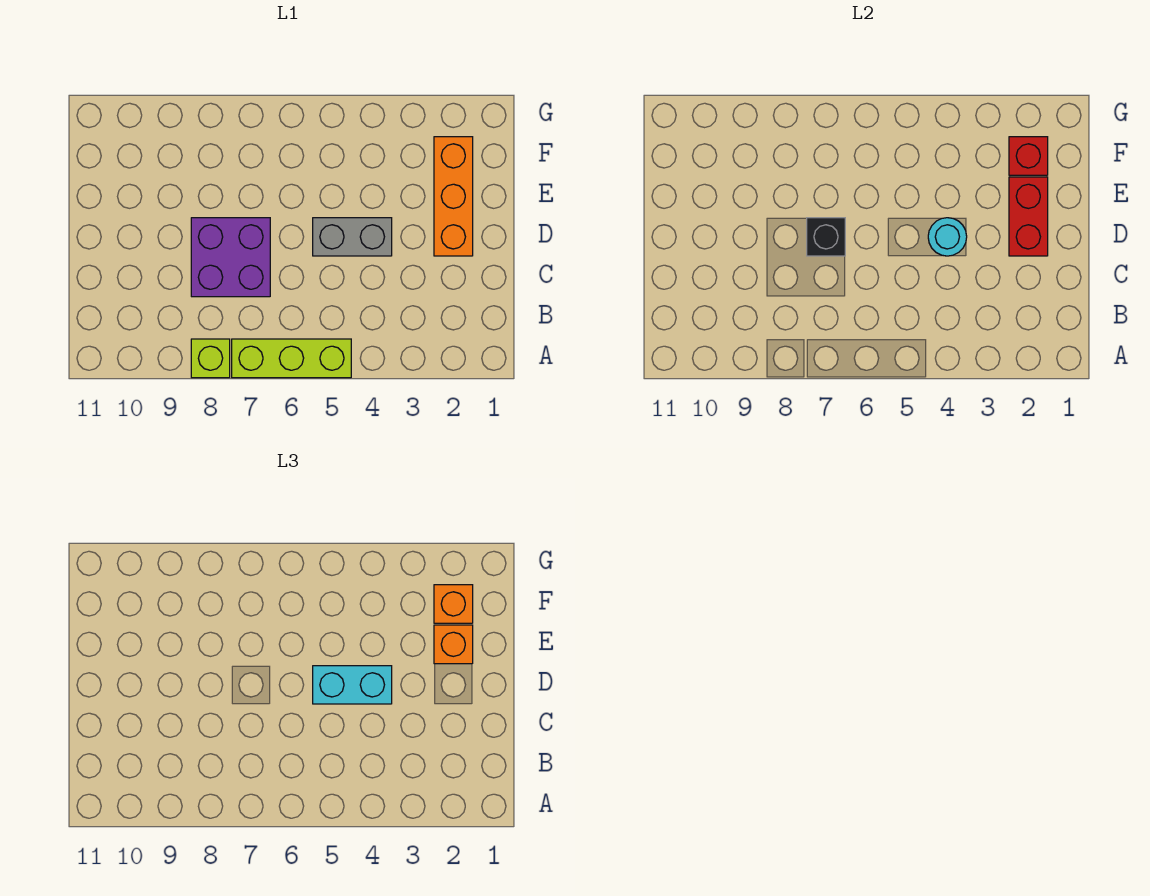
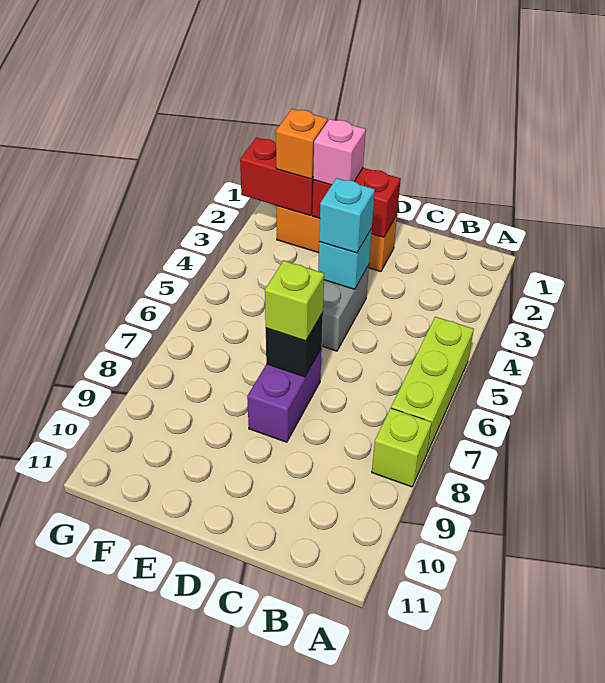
purple brick C7:D8 level 1 -> purple brick D7:D8 level 1
cyan round brick D4 level 2 -> cyan brick D4 level 2
cyan brick D4:D5 level 3 -> cyan brick D4 level 3
none -> lime brick D7 level 3
orange brick E2 level 3 -> pink brick E2 level 3
red brick F2 level 2 -> red brick F2:G2 level 2

